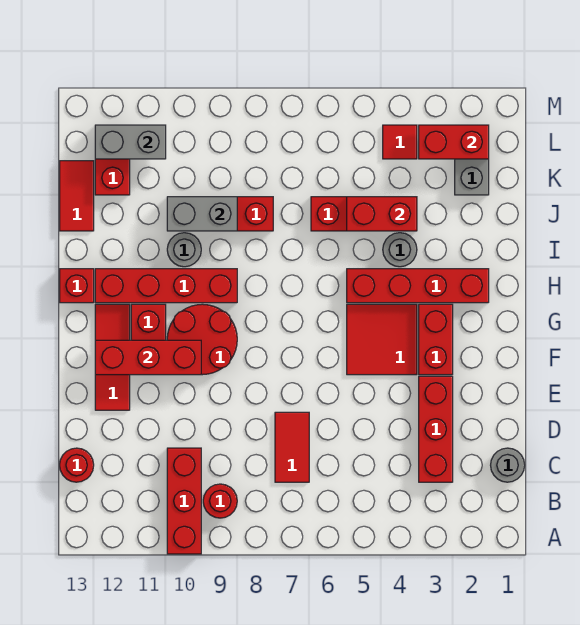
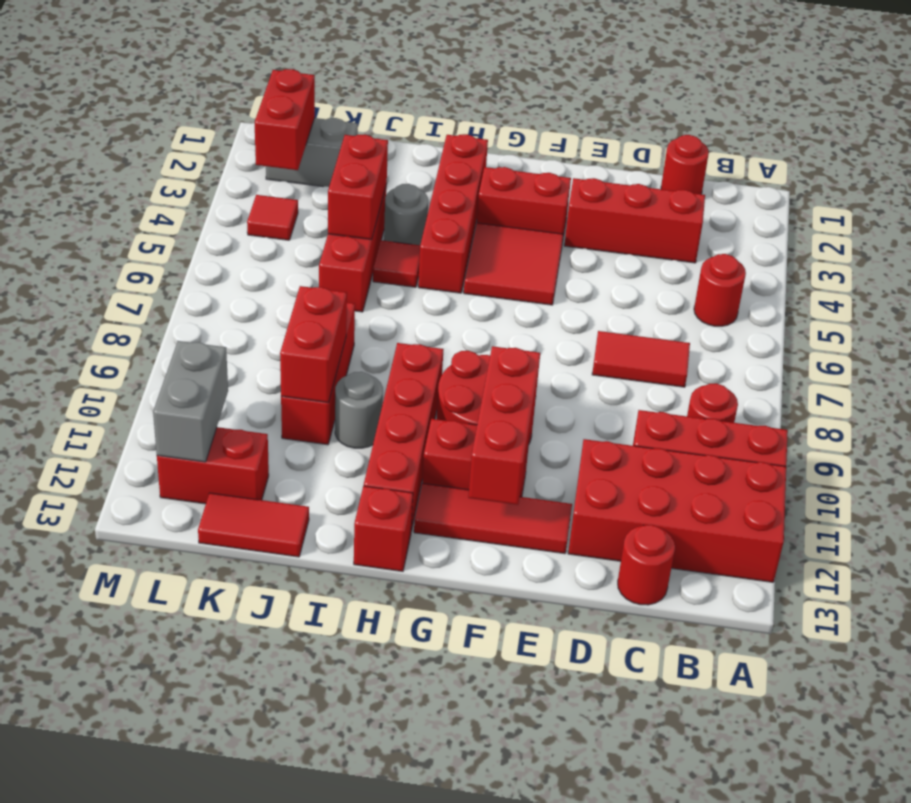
none -> red brick A11:D12 level 1
none -> red round brick B5 level 1
grey round brick C1 level 1 -> red round brick C1 level 1
none -> red tile I5 level 1
grey brick J9:J10 level 2 -> red brick J9:J10 level 2

